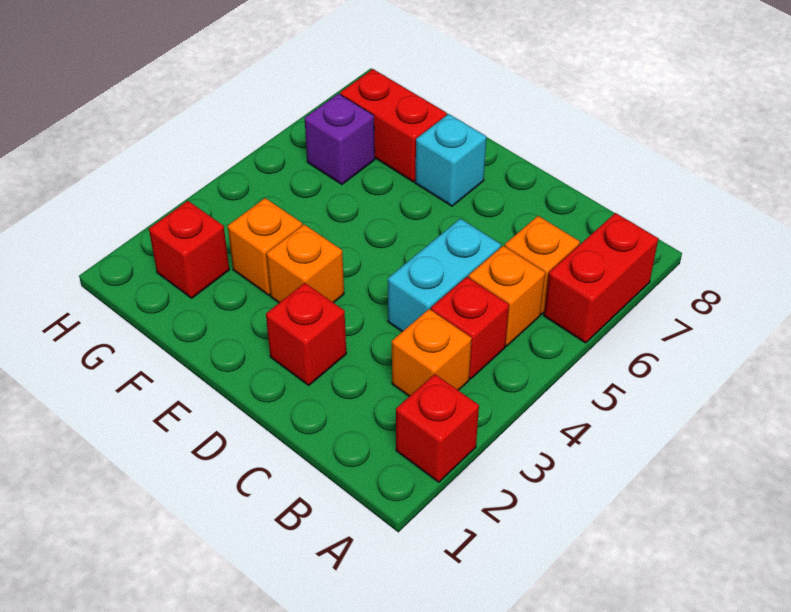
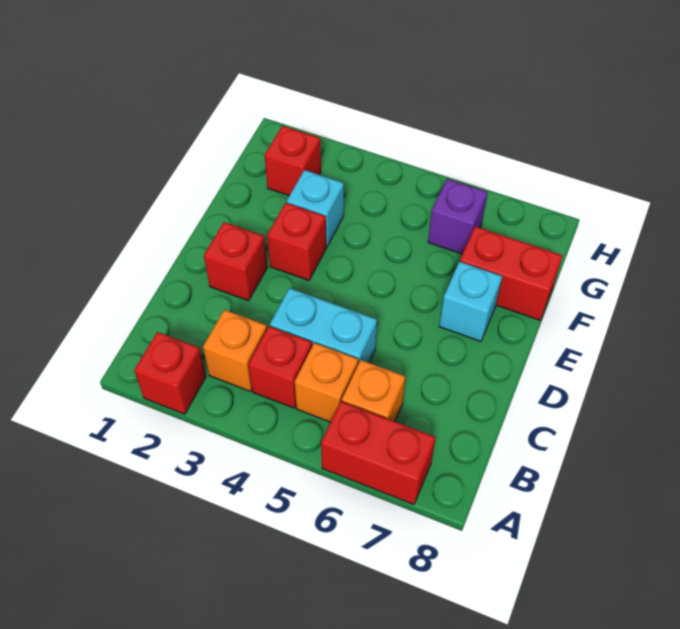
orange brick E3 level 1 -> red brick E3 level 1
orange brick F3 level 1 -> cyan brick F3 level 1
red brick F7:G7 level 1 -> red brick F7:F8 level 1

